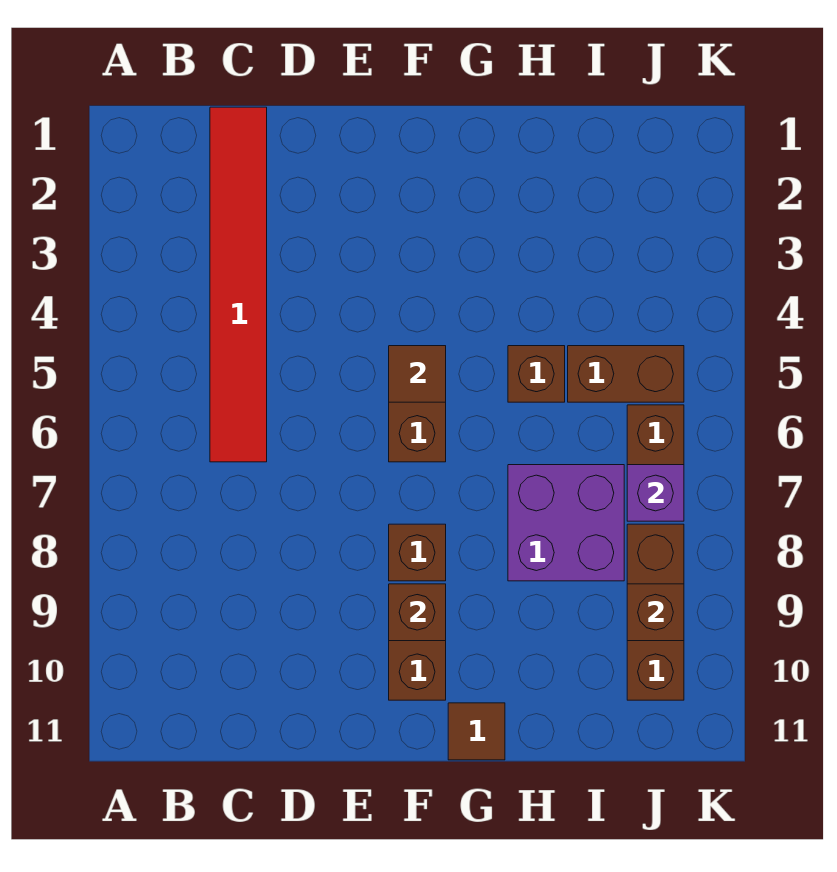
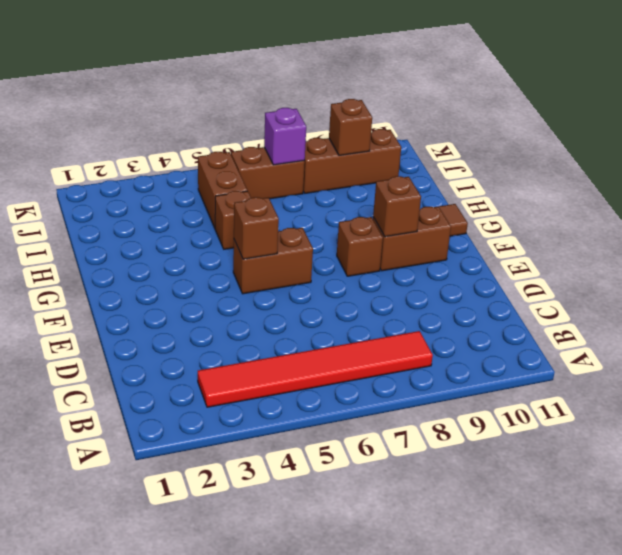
red tile C1:C6 level 1 -> red tile B3:B8 level 1
brown tile F5 level 2 -> brown brick F5 level 2
purple brick H7:I8 level 1 -> none

